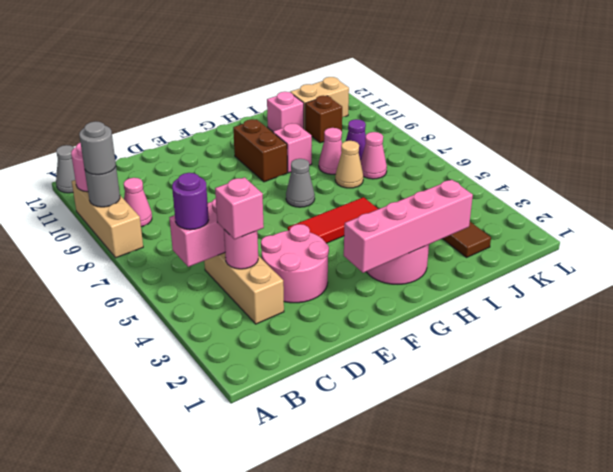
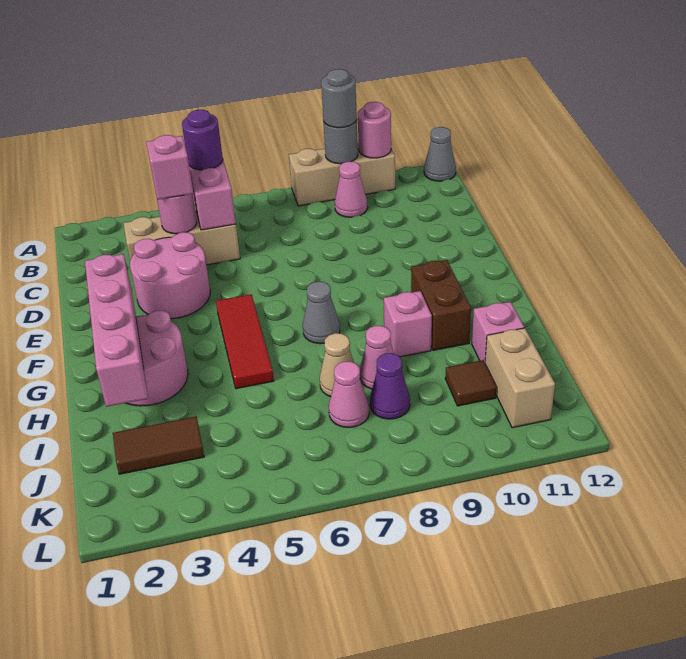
brown brick G9:G10 level 1 -> brown brick G10:H10 level 1
brown brick J10 level 1 -> brown tile J10 level 1

